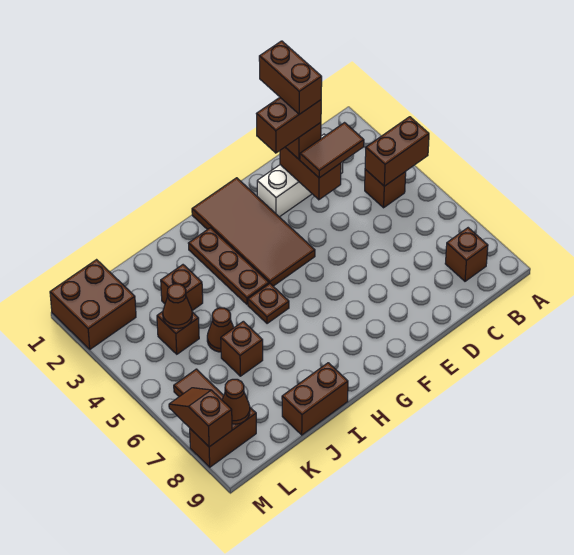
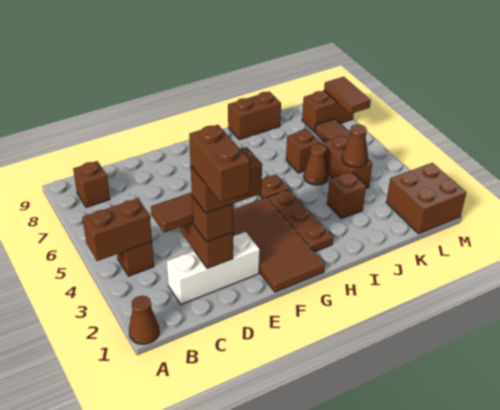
brown brick K4 level 1 -> brown brick K4:K5 level 1
brown cone L8 level 2 -> brown cone A1 level 1
brown slope M7:M8 level 2 top 8 -> brown tile M7:M8 level 2

